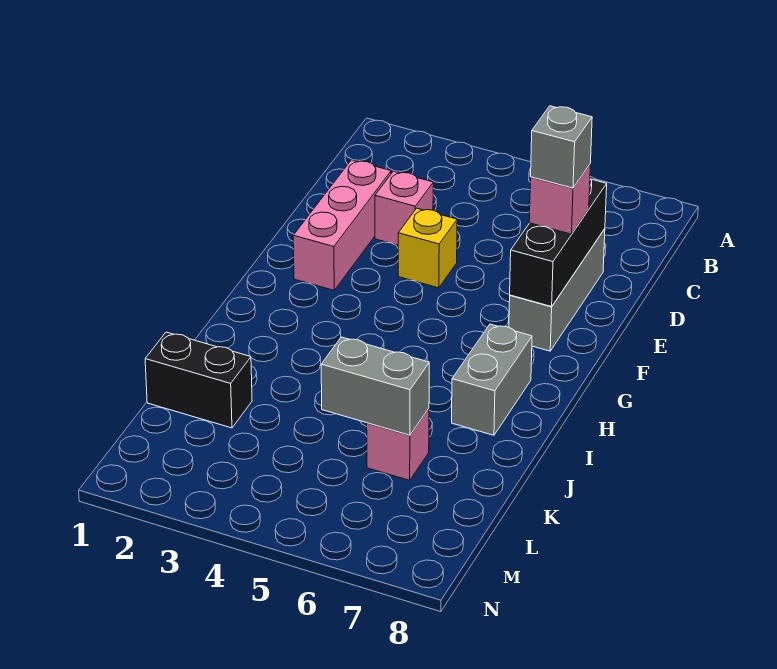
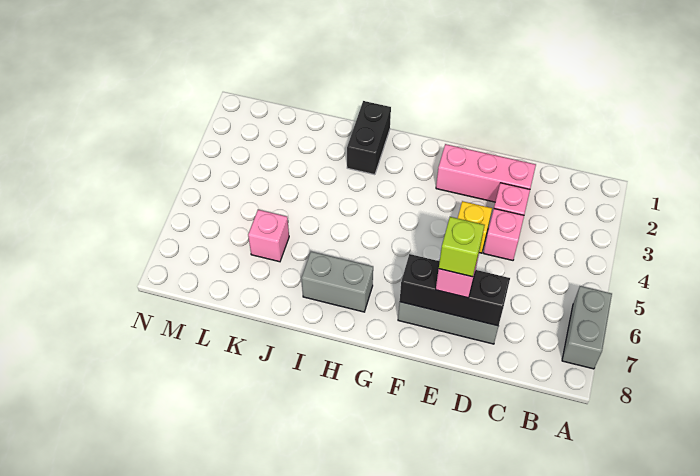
none -> pink brick D4 level 1
grey brick E7 level 4 -> lime brick E7 level 4
black brick K1:K2 level 1 -> black brick I1:I2 level 1
grey brick K5:K6 level 2 -> grey brick A6:A7 level 1

